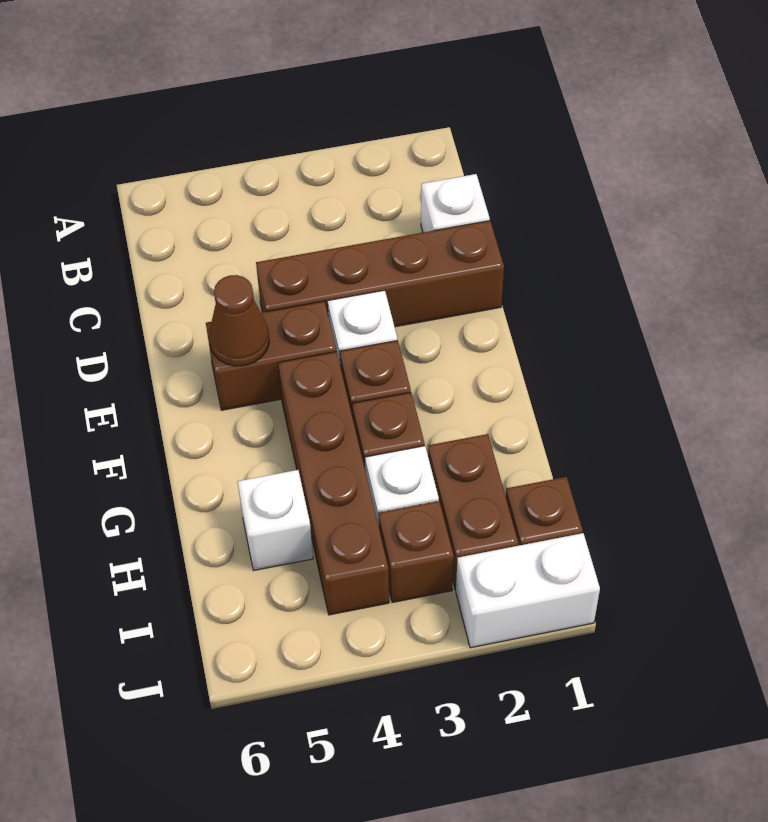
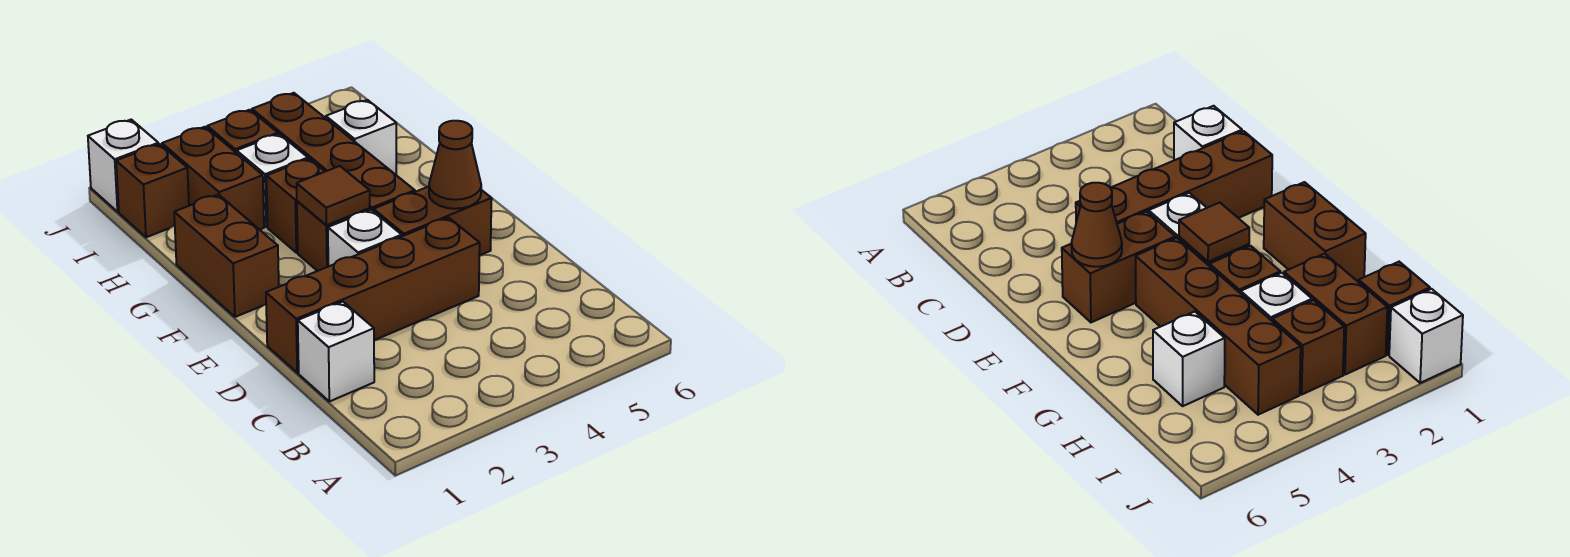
none -> brown brick F1:G1 level 1
none -> brown tile F3 level 2
white brick J1:J2 level 1 -> white brick J1 level 1

